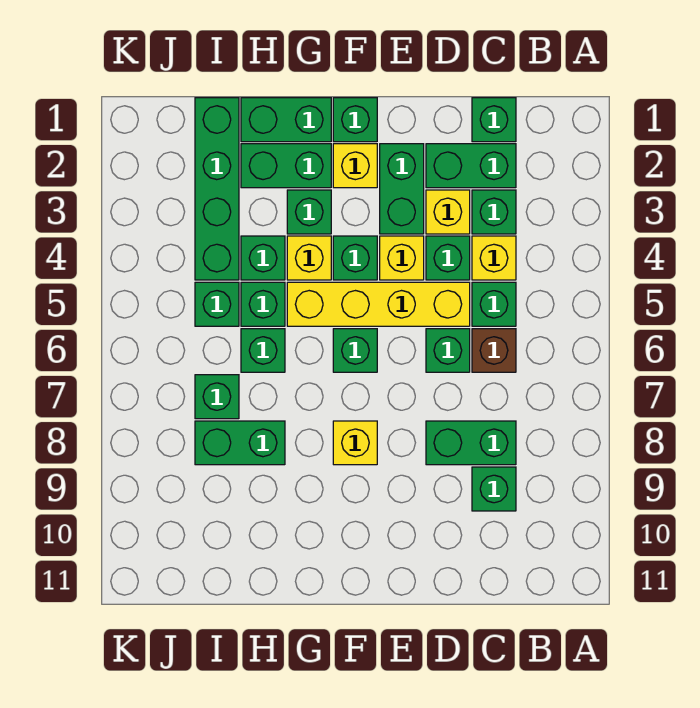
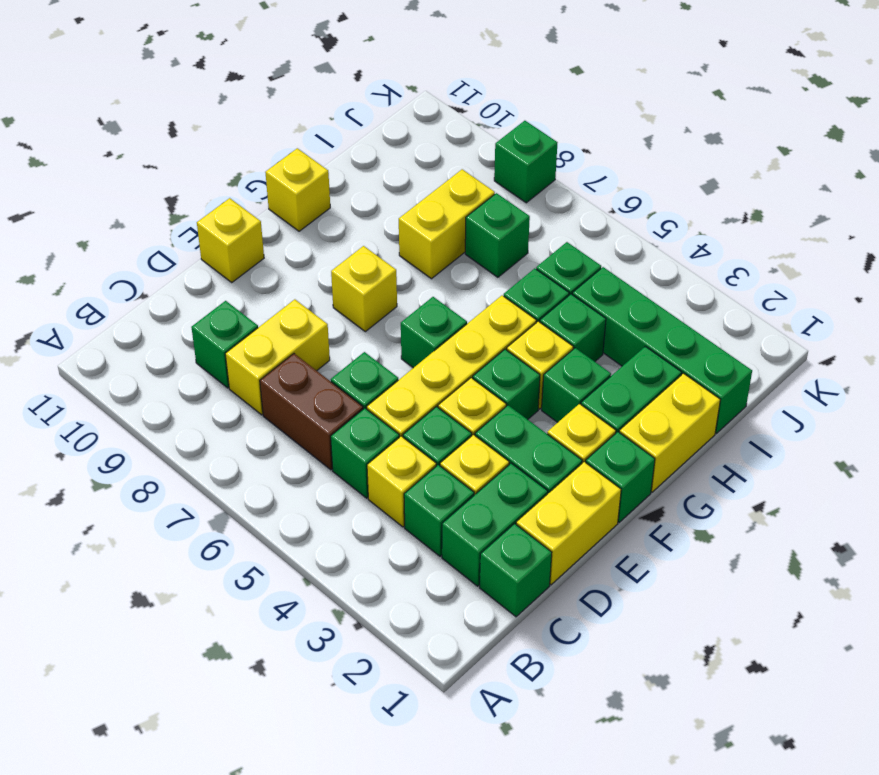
brown brick C6 level 1 -> brown brick C6:C7 level 1
green brick C8:D8 level 1 -> yellow brick C8:D8 level 1
none -> yellow brick D1:E1 level 1
none -> yellow brick E11 level 1
green brick G1:H1 level 1 -> yellow brick G1:H1 level 1
none -> yellow brick G11 level 1
green brick H6 level 1 -> green brick K8 level 1
green brick H8:I8 level 1 -> yellow brick H8:I8 level 1

